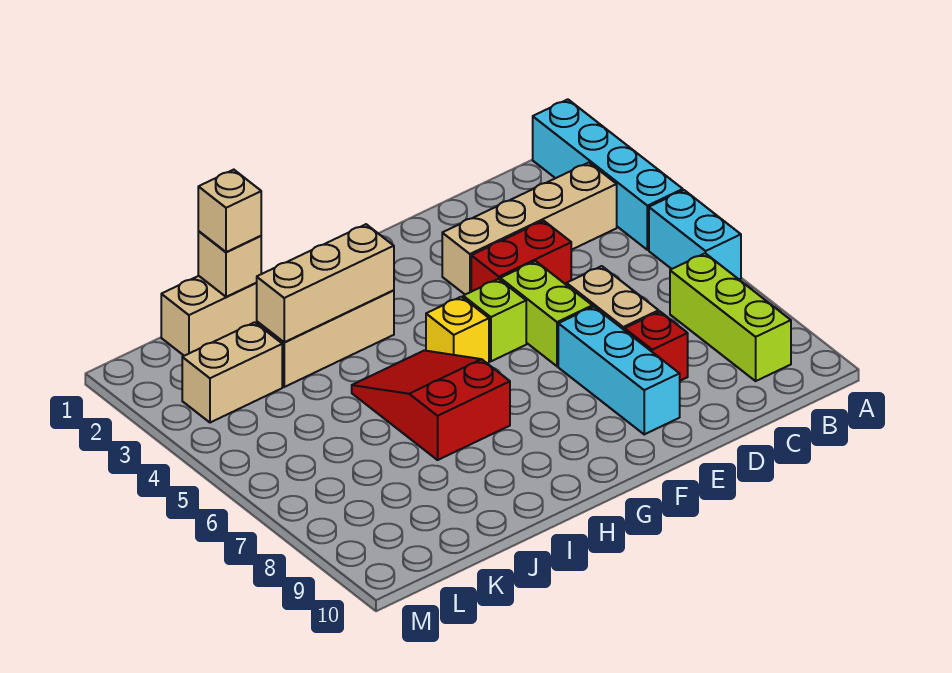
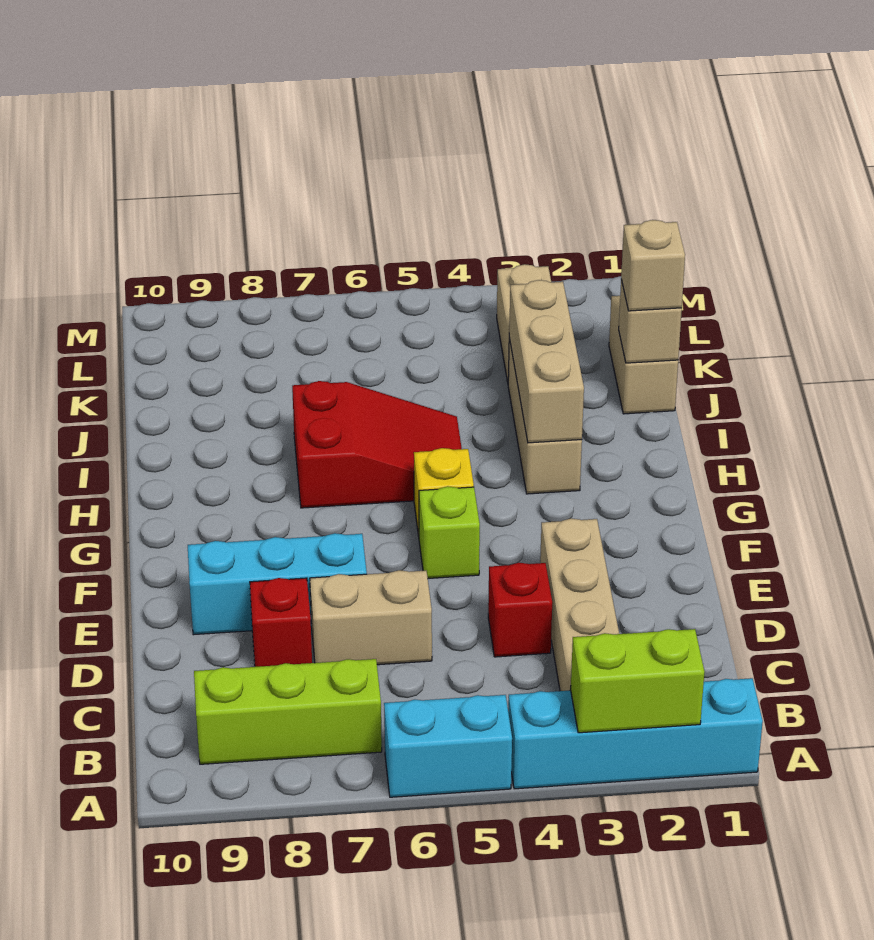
red brick D4:E4 level 1 -> red brick D4 level 1
lime brick E5:E6 level 1 -> lime brick A2:A3 level 2

